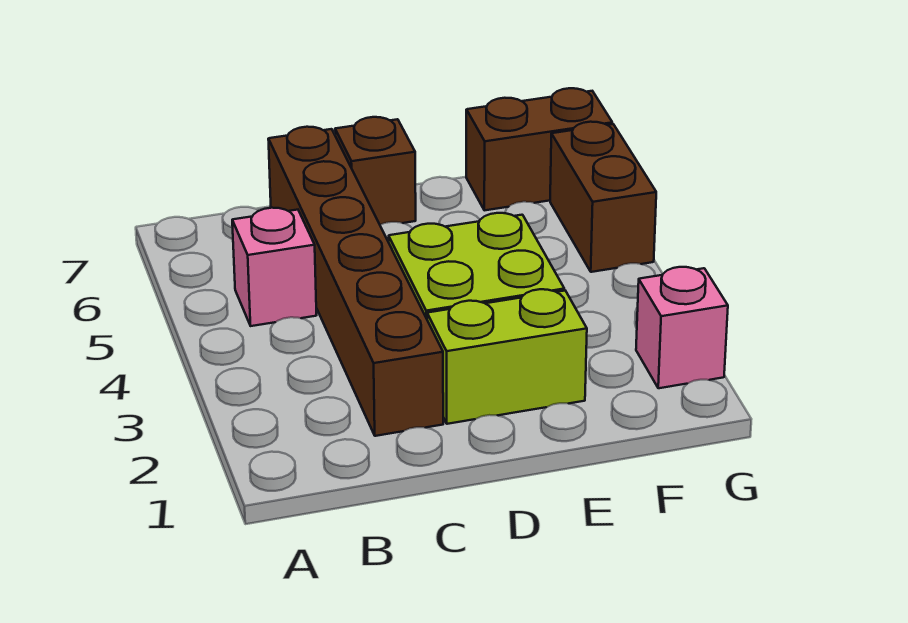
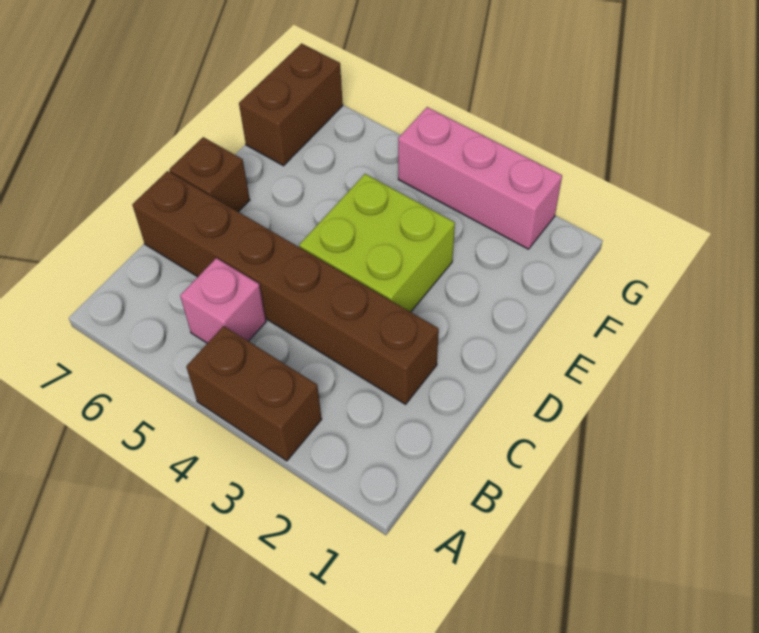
lime brick D2:E2 level 1 -> none
pink brick G2 level 1 -> pink brick G2:G4 level 1
brown brick G5:G6 level 1 -> brown brick A3:A4 level 1

